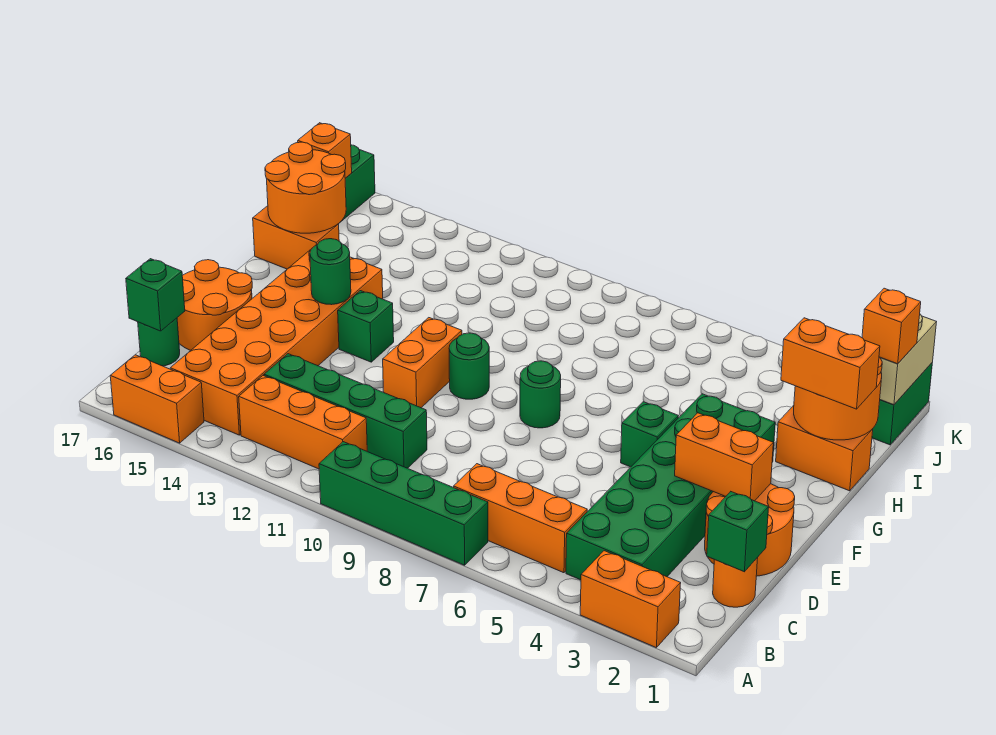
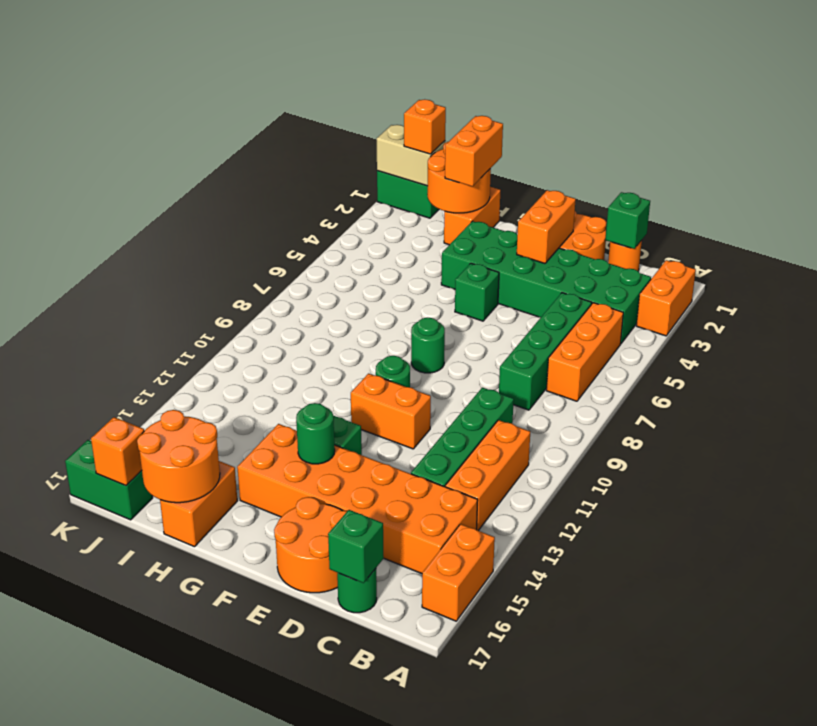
green brick A7:A10 level 1 -> green brick C5:C8 level 1

